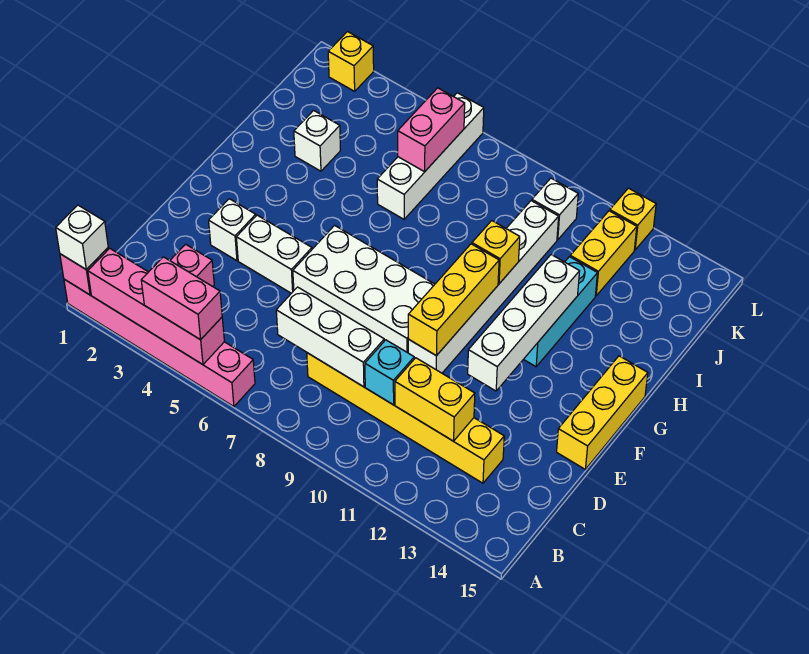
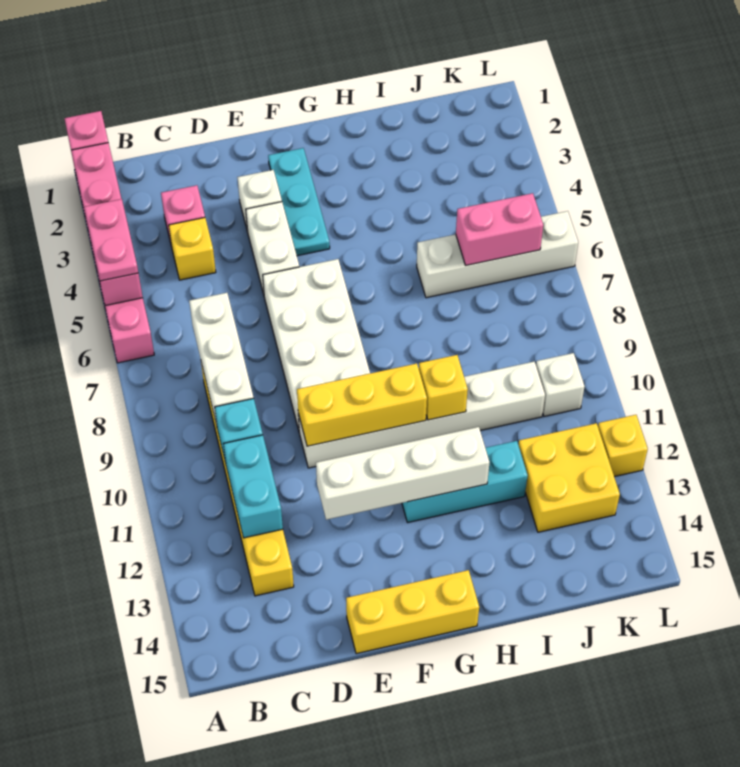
white brick A1 level 3 -> none
pink brick A4:A5 level 3 -> pink plate A4:A5 level 3
yellow brick C11:C12 level 2 -> cyan brick C11:C12 level 2
none -> cyan plate F2:F4 level 1
white brick I3 level 1 -> none
yellow brick J12:K12 level 1 -> yellow brick J12:K13 level 1
yellow brick L2 level 1 -> yellow brick C4 level 1

